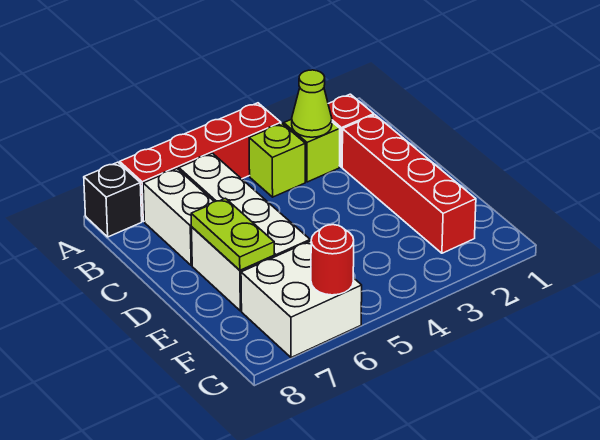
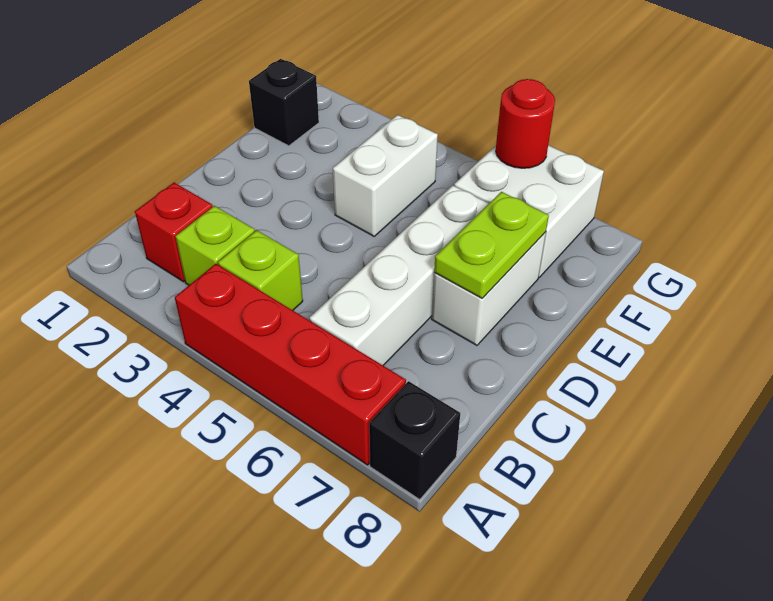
lime cone B3 level 2 -> none
white brick B7:C7 level 1 -> white brick E4:F4 level 1
red brick C2:F2 level 1 -> none
none -> black brick F1 level 1

